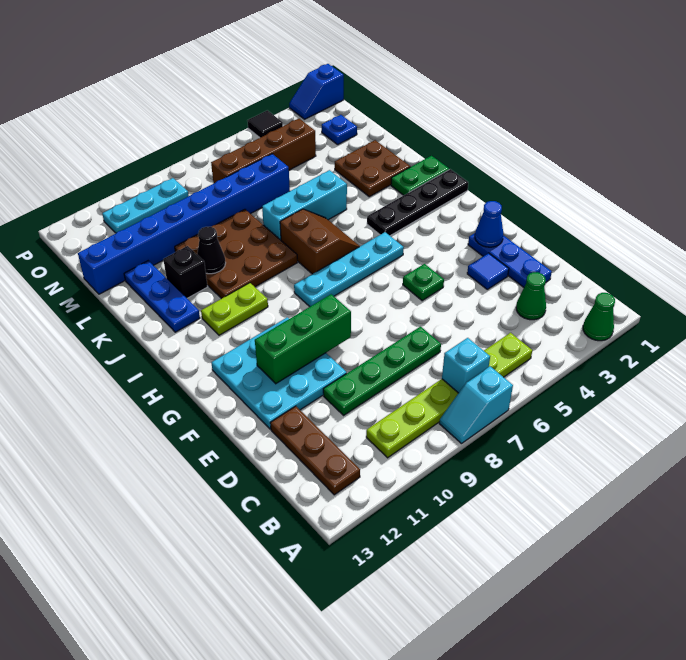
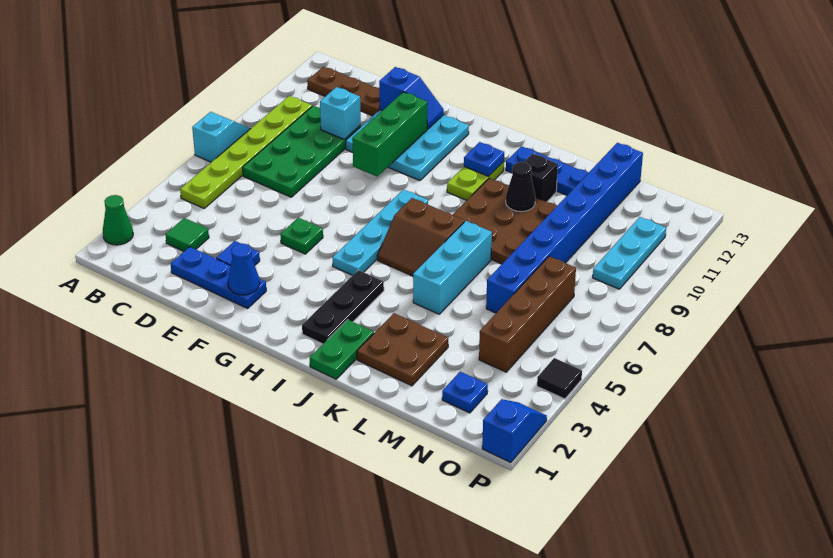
cyan brick B7 level 2 -> cyan brick D10 level 2
green cone C3 level 1 -> green tile C3 level 1
green plate D7:D10 level 1 -> green plate C7:D10 level 1
none -> blue slope E12:F12 level 2 top E
black plate I1:I4 level 1 -> black plate I2:I4 level 1
none -> blue plate I11 level 2

